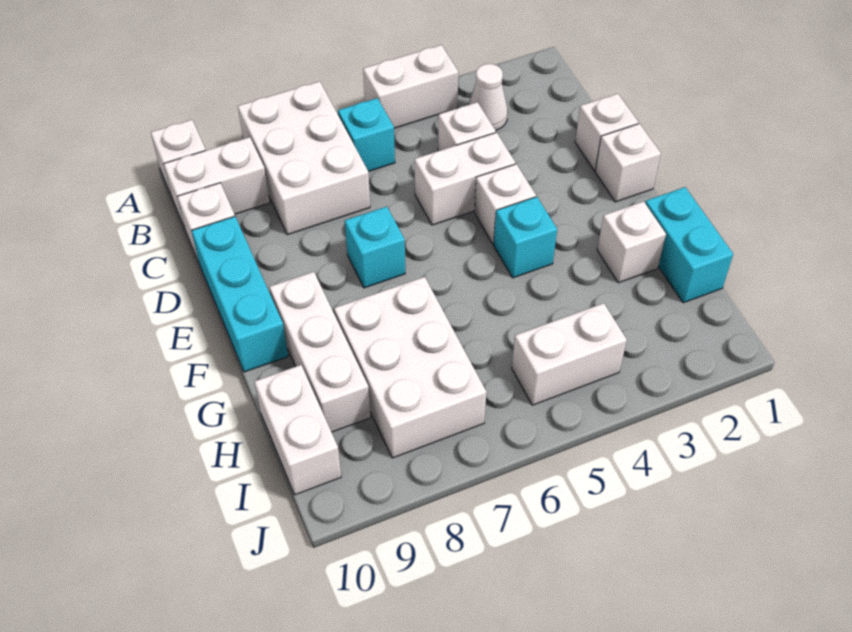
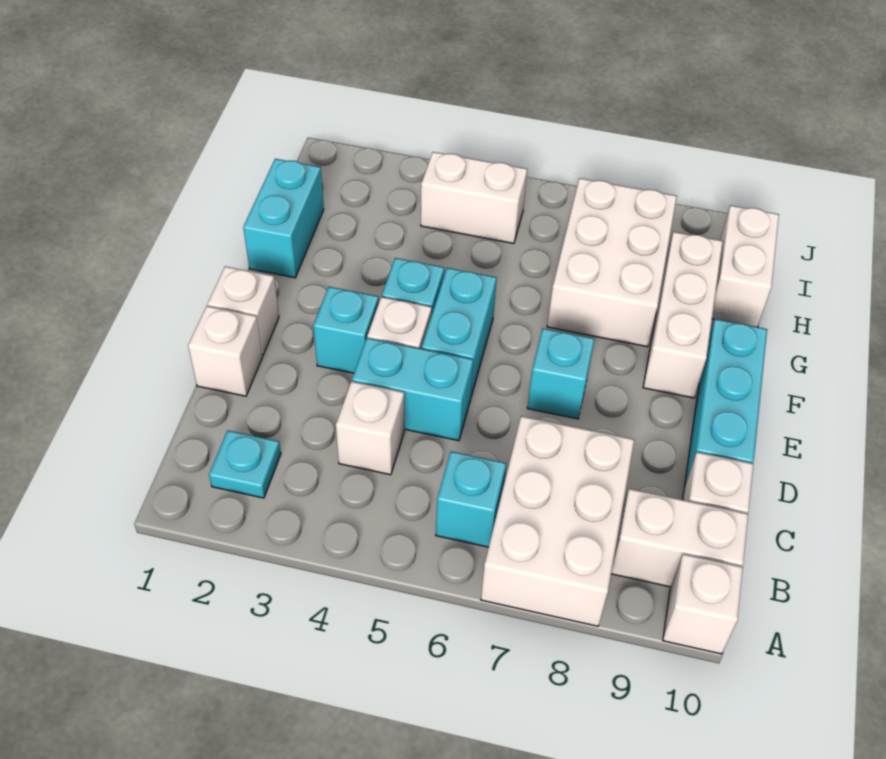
white brick A4:A5 level 1 -> none
none -> cyan plate B2 level 1
white cone B3 level 1 -> none
white brick D4:D5 level 1 -> cyan brick D4:D5 level 1
none -> cyan brick E3 level 1
none -> cyan brick E5:F5 level 1
white brick G2 level 1 -> none

